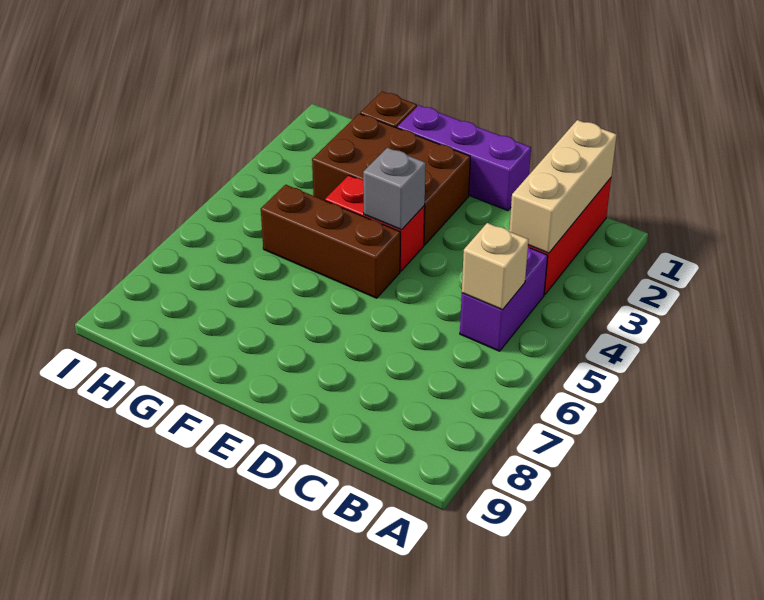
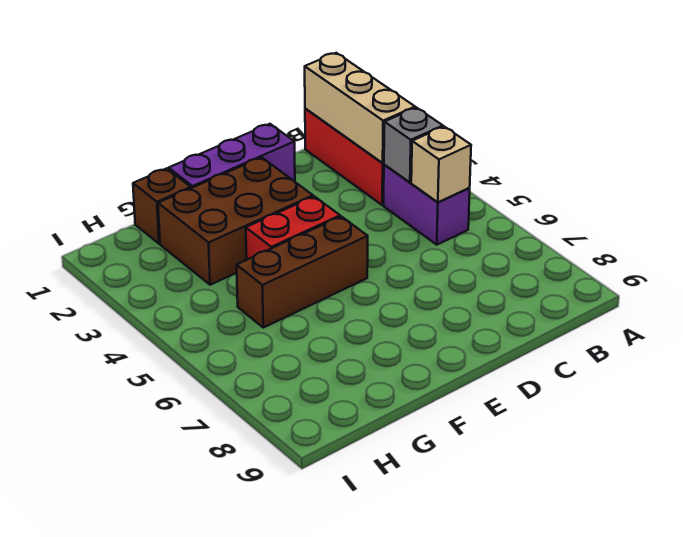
grey brick E4 level 2 -> grey brick B4 level 2

